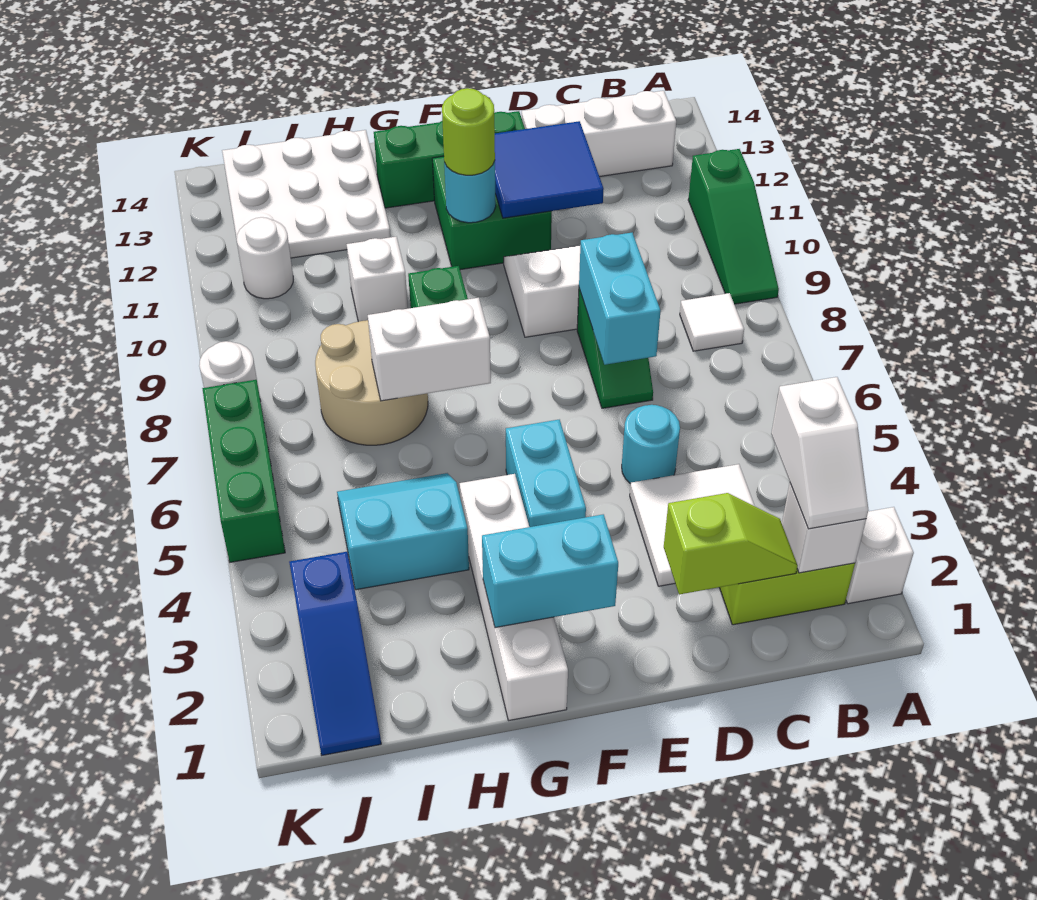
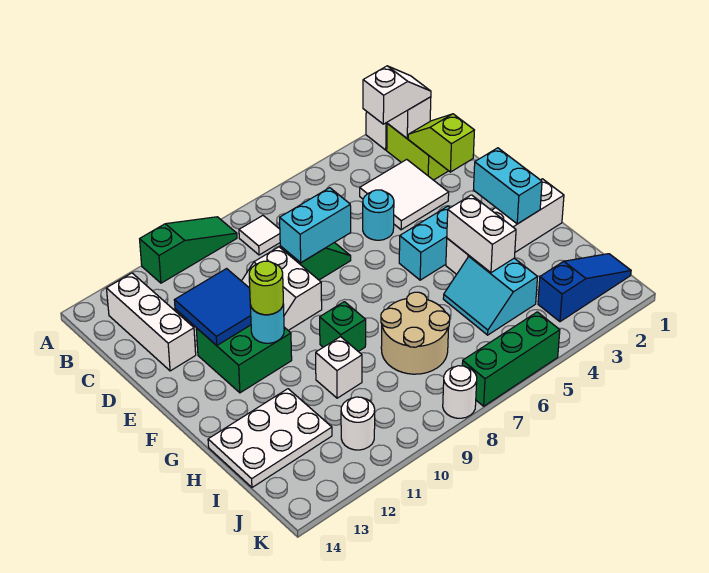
green brick E13:G13 level 1 -> none
white brick G7:H7 level 2 -> white brick G4:H4 level 2
white plate H12:J14 level 1 -> white plate H12:I14 level 1

